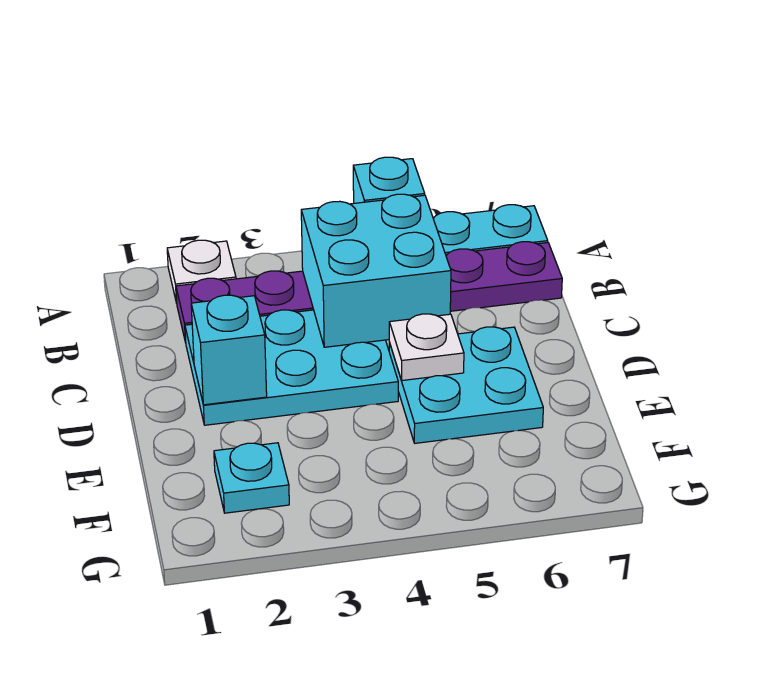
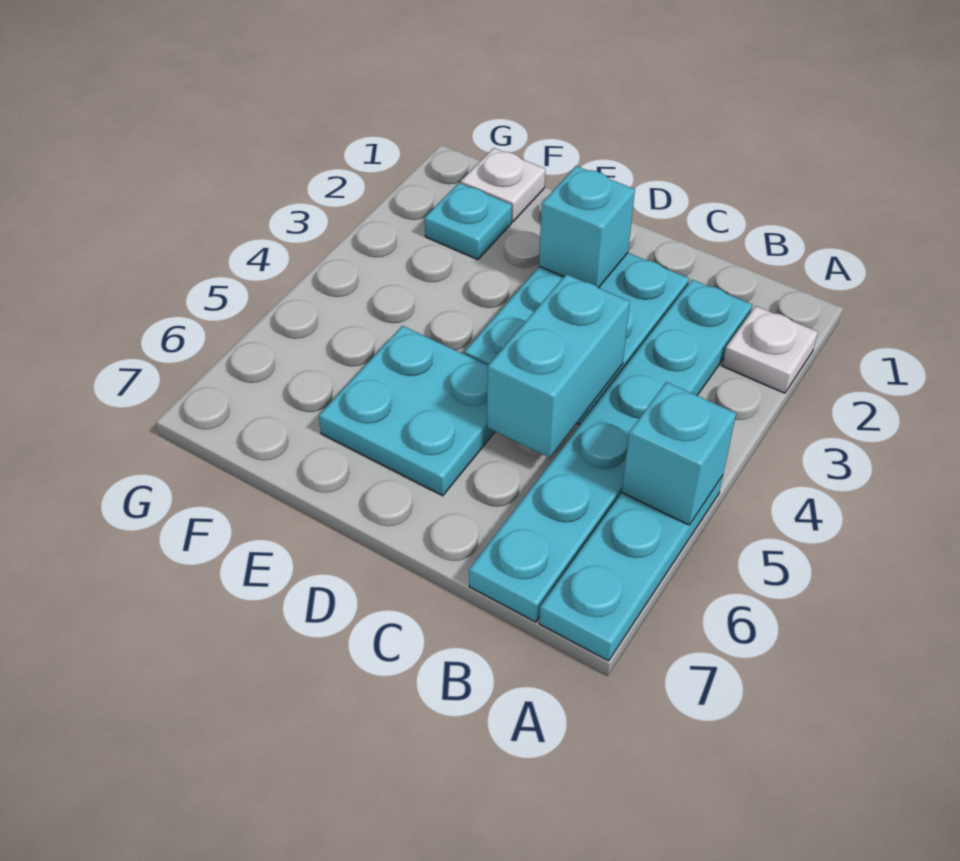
purple plate B2:B7 level 1 -> cyan plate B2:B7 level 1
cyan brick B4:C5 level 2 -> cyan brick C4:C5 level 2
white plate D5 level 2 -> white plate F1 level 1

